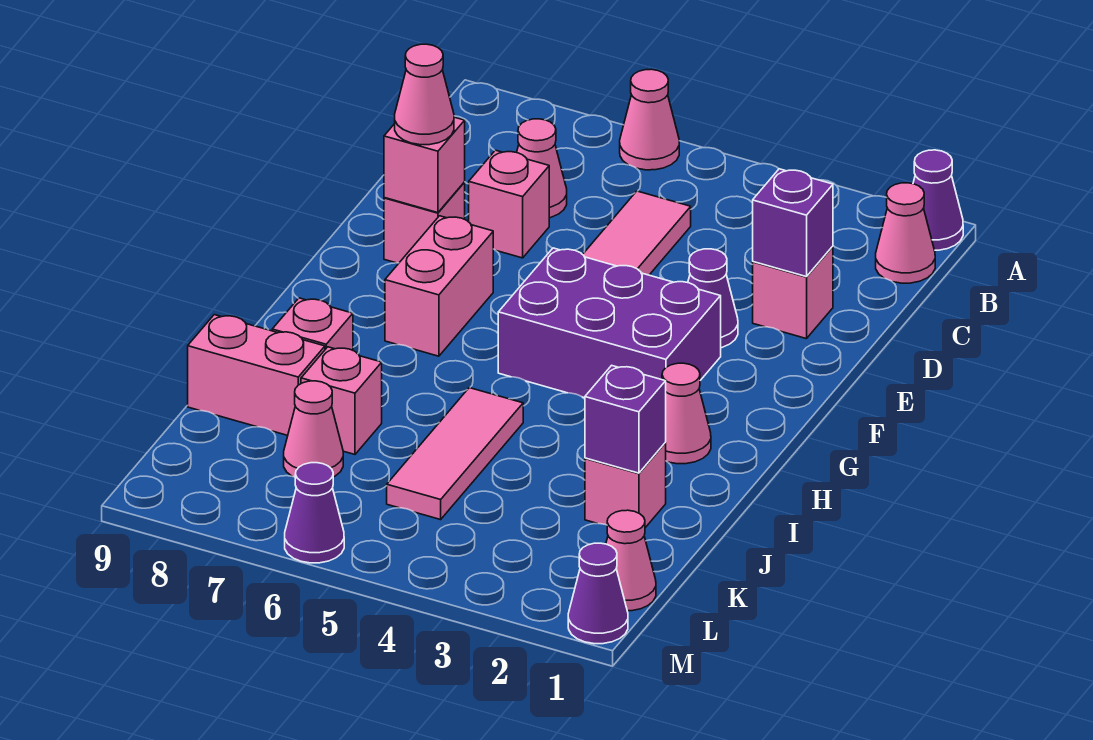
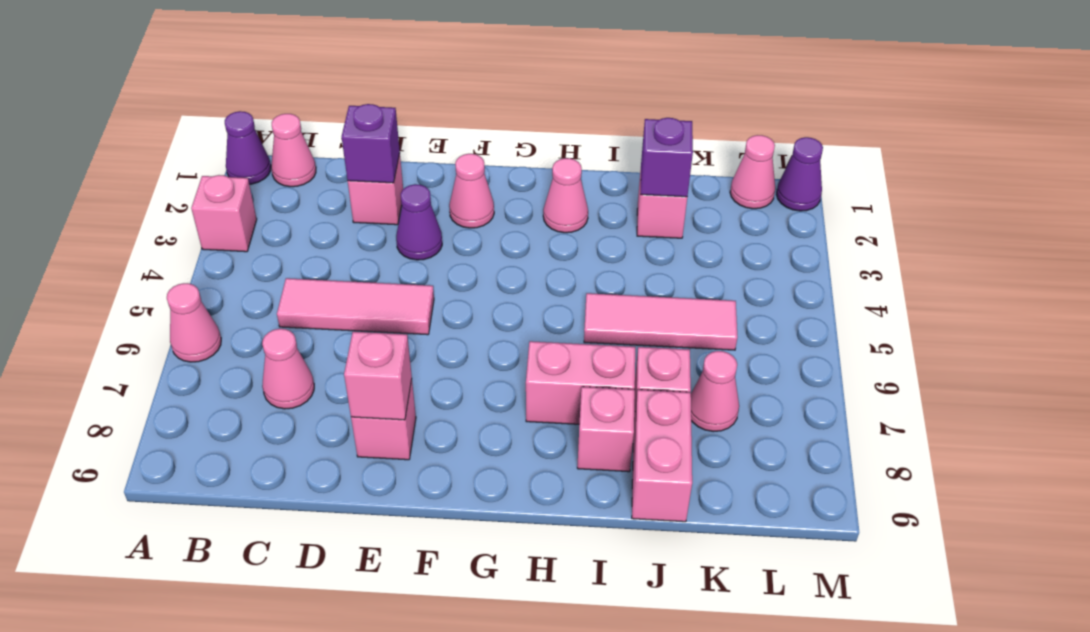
pink brick D7 level 1 -> pink brick A3 level 1
pink cone E8 level 3 -> pink cone F2 level 1
purple brick F3:G5 level 1 -> none
pink brick F7:G7 level 1 -> pink brick H7:I7 level 1
purple cone M6 level 1 -> none

